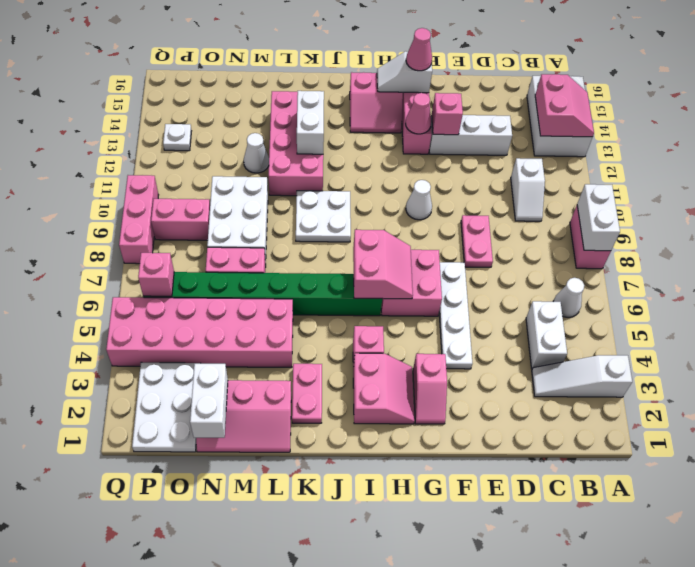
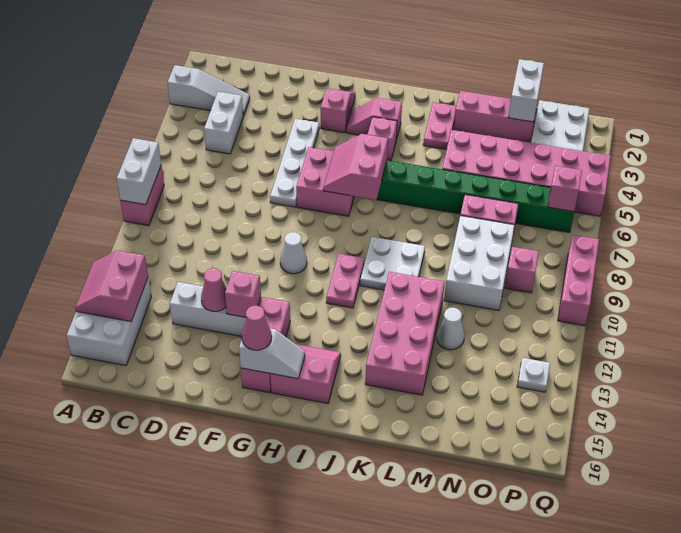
white cone B6 level 1 -> none
white slope C10:C11 level 1 top 11 -> none
pink plate E8:E9 level 1 -> pink plate I10:I11 level 1
pink cone G13 level 2 -> pink cone E13 level 2
pink slope H2:I3 level 1 top I -> pink slope H3:I3 level 1 top I
white brick K12:K13 level 2 -> none
pink brick O9:P9 level 1 -> pink brick O9 level 1

